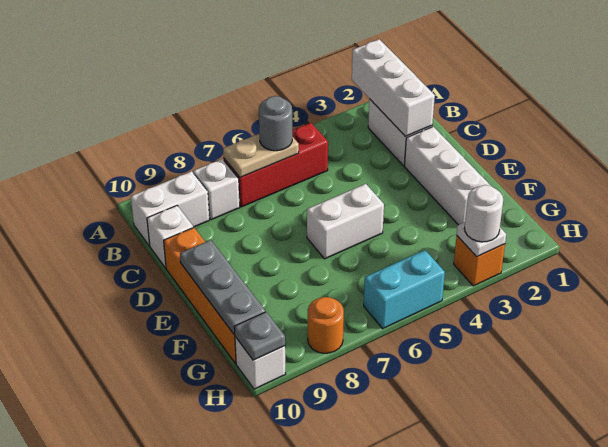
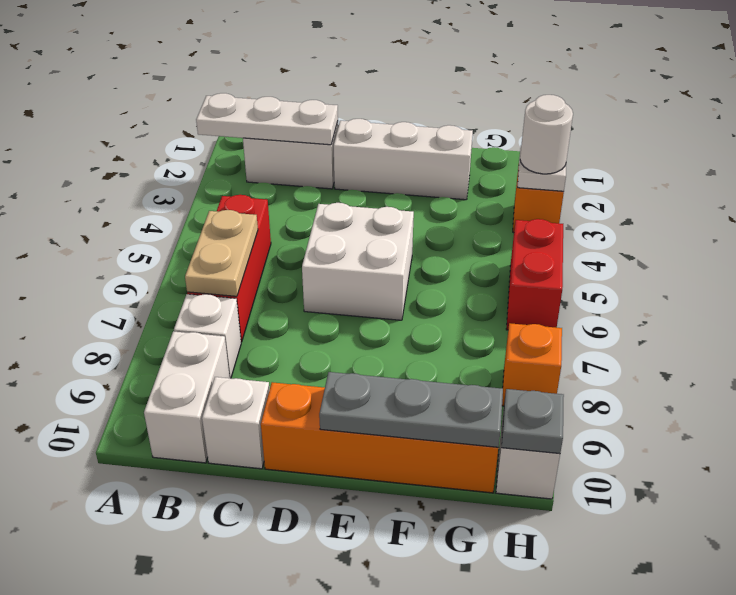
white brick A2:C2 level 2 -> white plate A2:C2 level 2
grey round brick B6 level 3 -> none
white brick E5:E6 level 1 -> white brick D5:E6 level 1
cyan brick H5:H6 level 1 -> red brick H5:H6 level 1
orange round brick H8 level 1 -> orange brick H8 level 1

